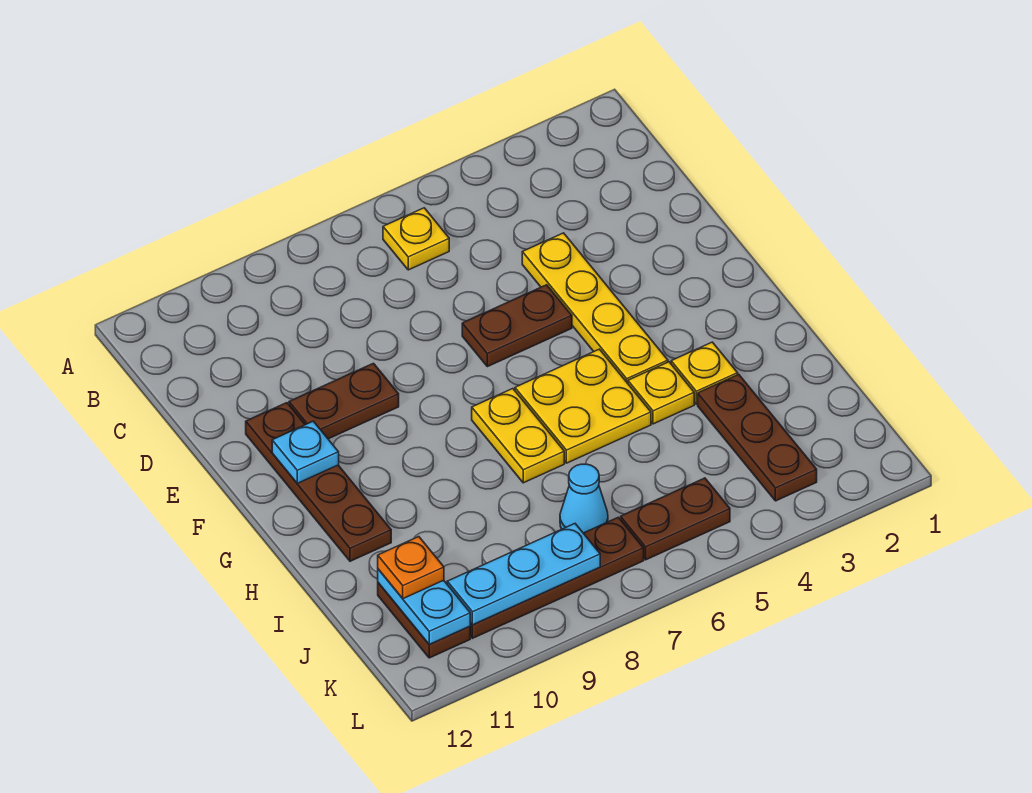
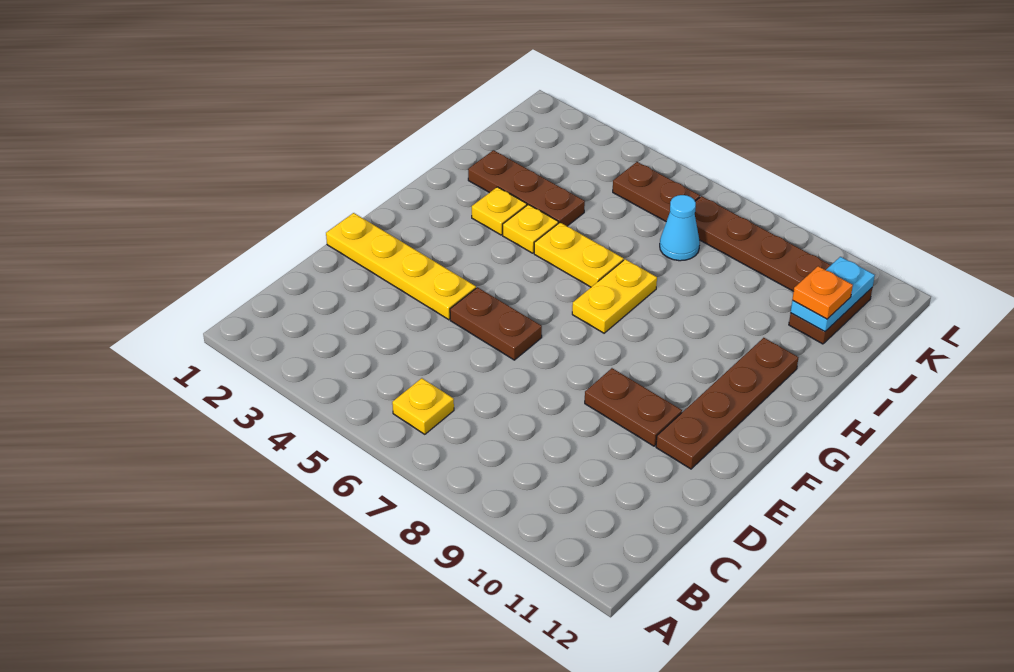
yellow plate D4:G4 level 1 -> yellow plate E1:E4 level 1
cyan plate F11 level 2 -> none
yellow plate G5:H6 level 1 -> yellow plate H5:H6 level 1
brown plate I3:K3 level 1 -> brown plate I2:I4 level 1
cyan plate K8:K10 level 2 -> none

